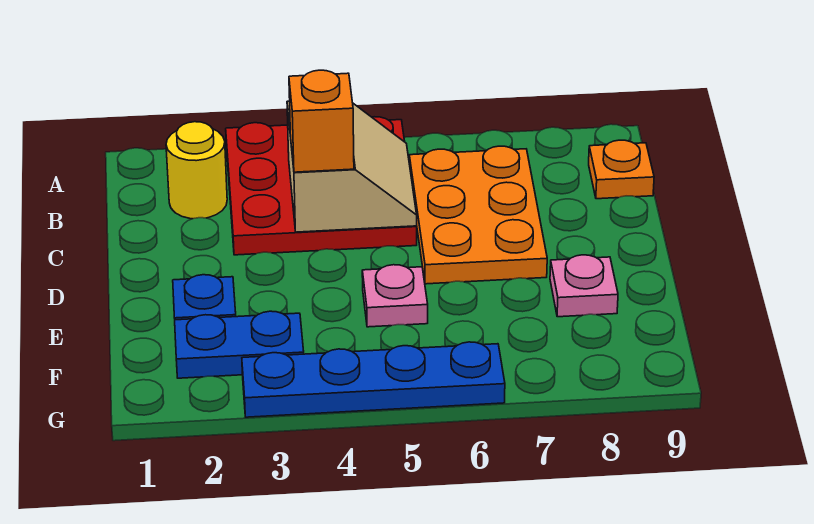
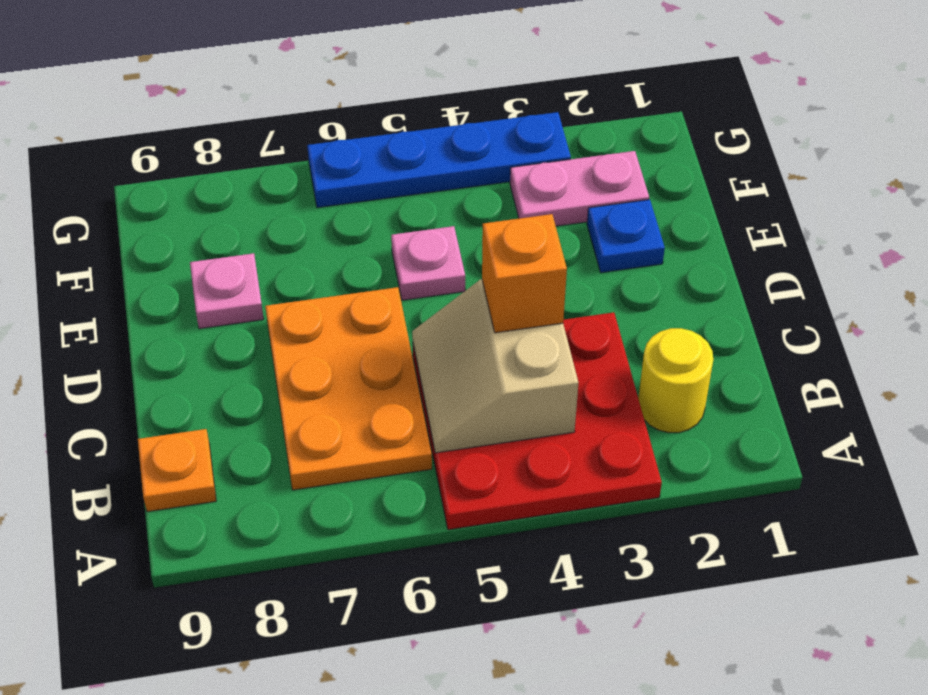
blue plate F2:F3 level 1 -> pink plate F2:F3 level 1

